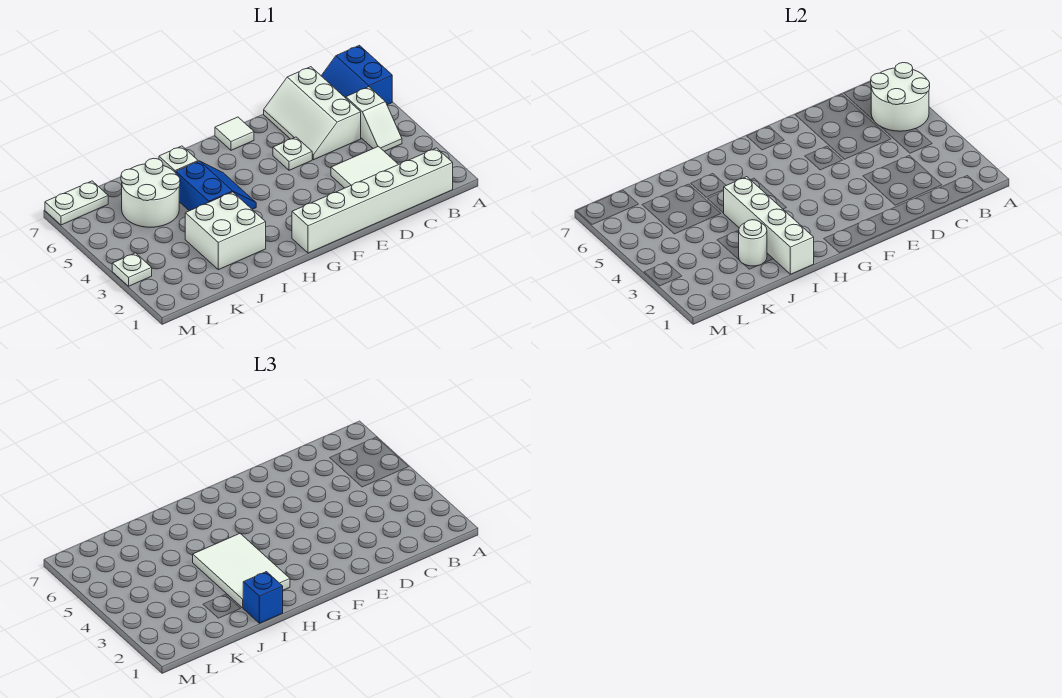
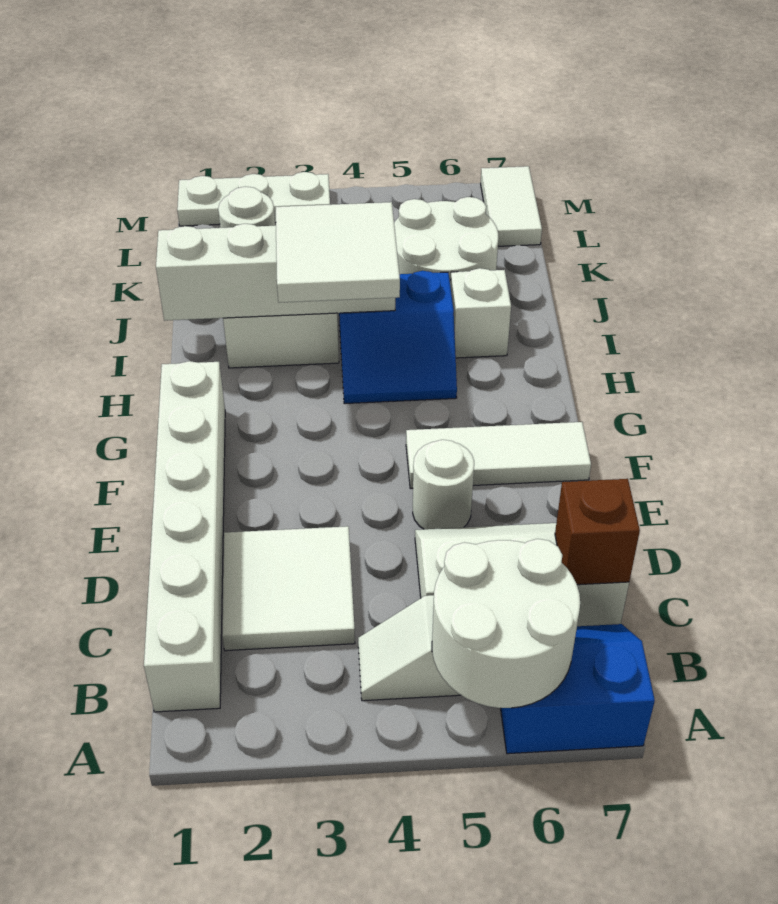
none -> brown brick C7 level 2
white plate E5 level 1 -> white round brick E5 level 1
white tile F7 level 1 -> white tile F5:F7 level 1
white tile H2:I4 level 3 -> white tile H3:I4 level 3
blue brick I1 level 3 -> none
white plate L7:M7 level 1 -> white tile L7:M7 level 1
white plate M3 level 1 -> white plate M1:M3 level 1

